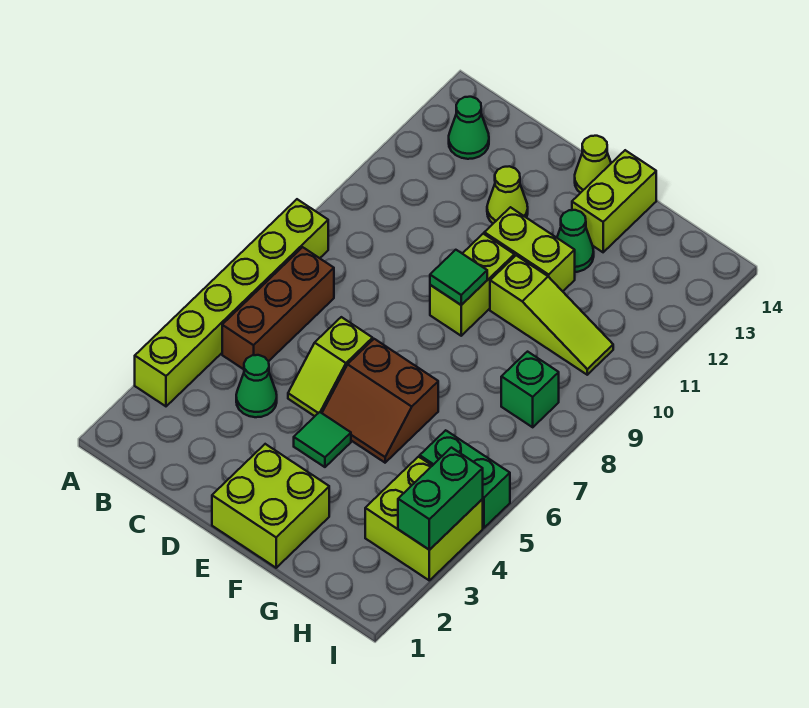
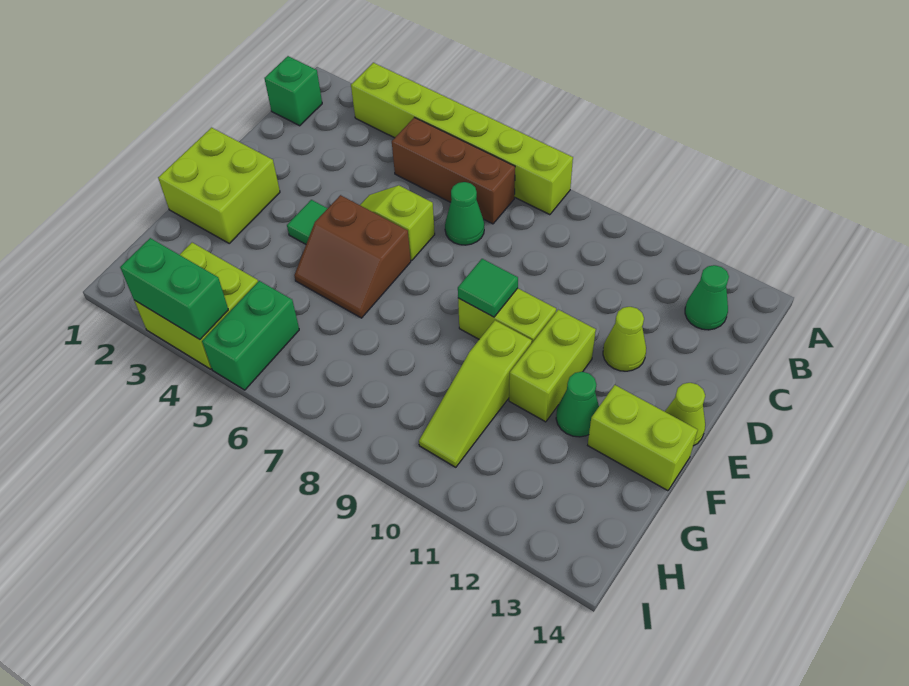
green cone C4 level 1 -> green cone C7 level 1
brown slope E5:F6 level 1 top 6 -> brown slope E5:F6 level 1 top E
green brick H8 level 1 -> green brick B1 level 1

